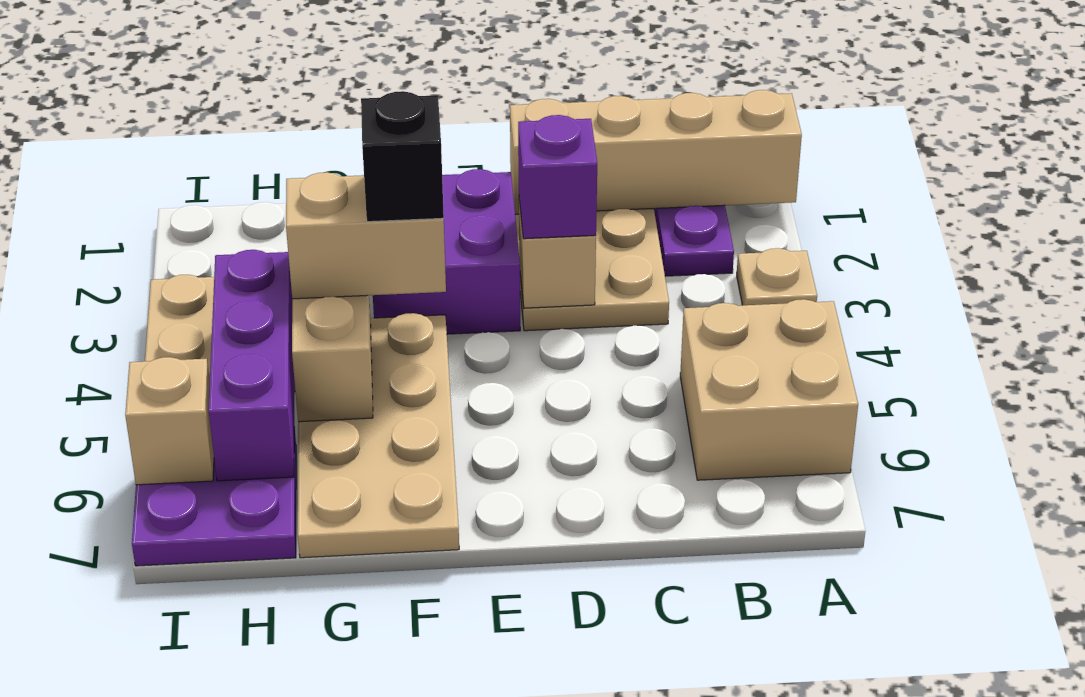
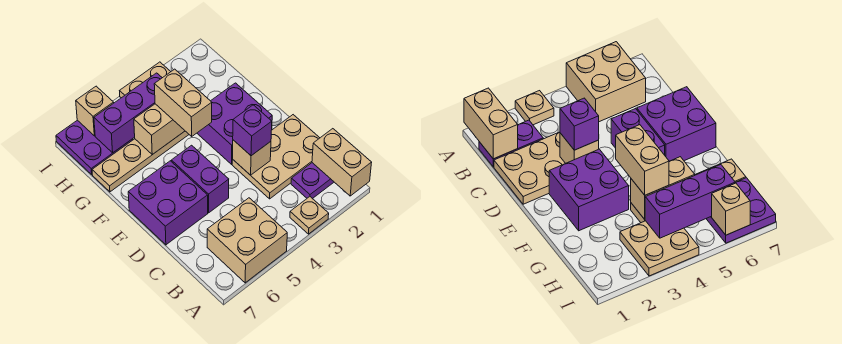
tan brick A1:D1 level 2 -> tan brick A1:B1 level 2
none -> purple brick D5:E5 level 1
none -> purple brick D6:E7 level 1
tan plate F4:G7 level 1 -> tan plate G4:G7 level 1
black brick F4 level 4 -> none

